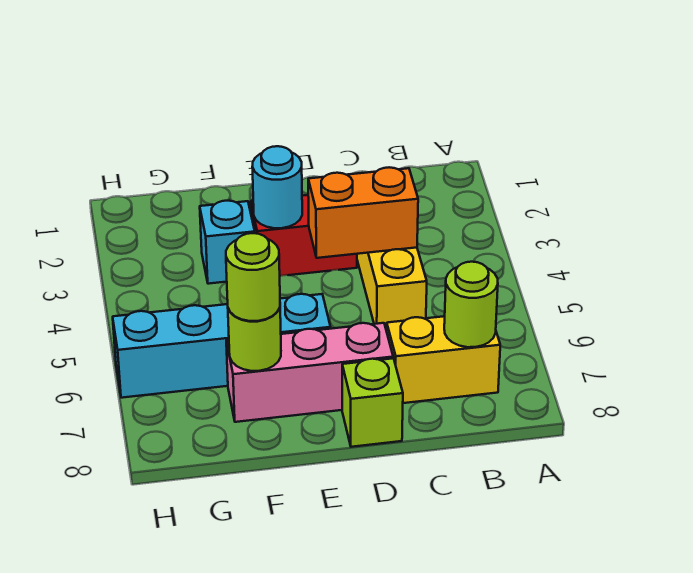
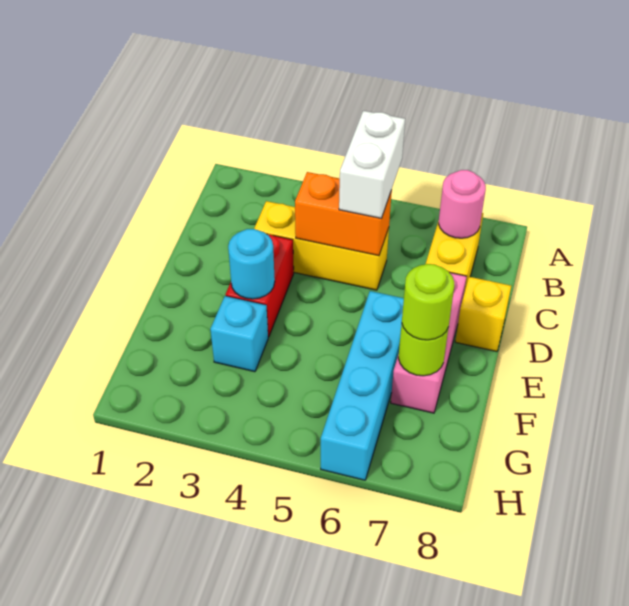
none -> white brick B5:C5 level 3
lime round brick B7 level 2 -> pink round brick B7 level 2
orange brick C4:D4 level 2 -> orange brick C4:C5 level 2
lime brick D8 level 1 -> yellow brick D8 level 1

